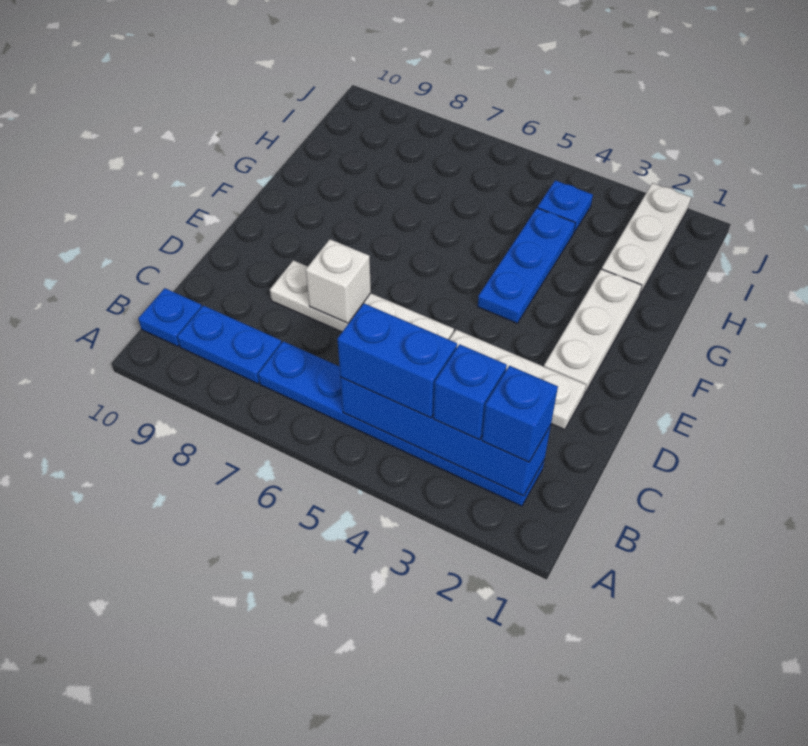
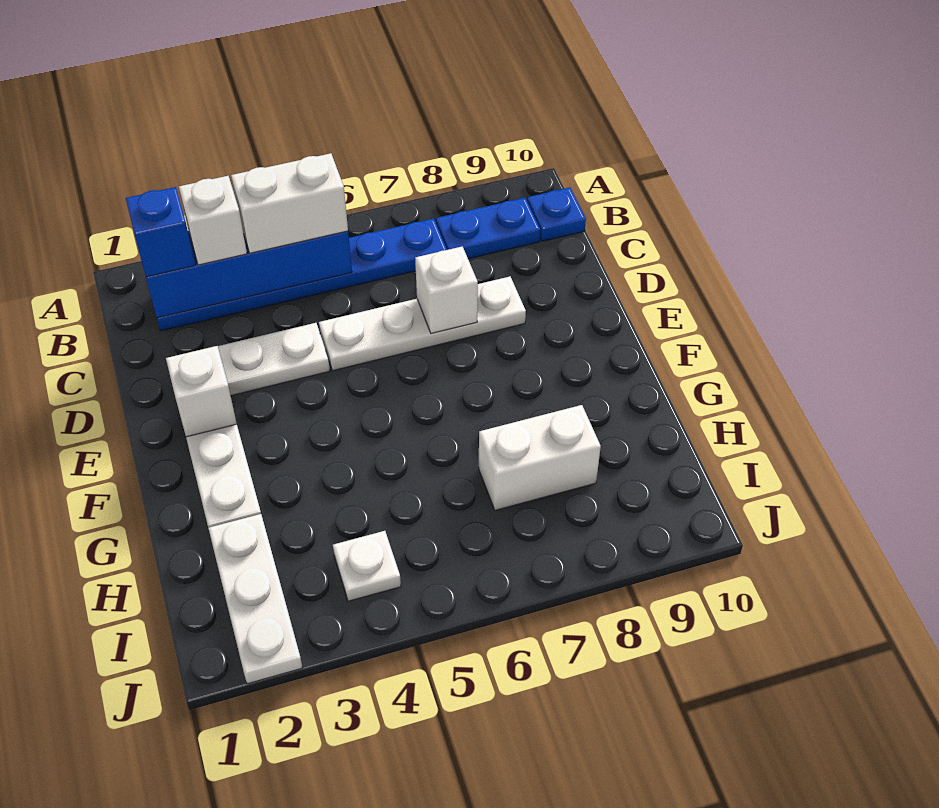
blue brick B3 level 3 -> white brick B3 level 3
blue brick B4:B5 level 3 -> white brick B4:B5 level 3
none -> white brick E2 level 2
blue plate F4:H4 level 1 -> none
none -> white brick H7:H8 level 1
blue plate I4 level 1 -> white plate I4 level 1

